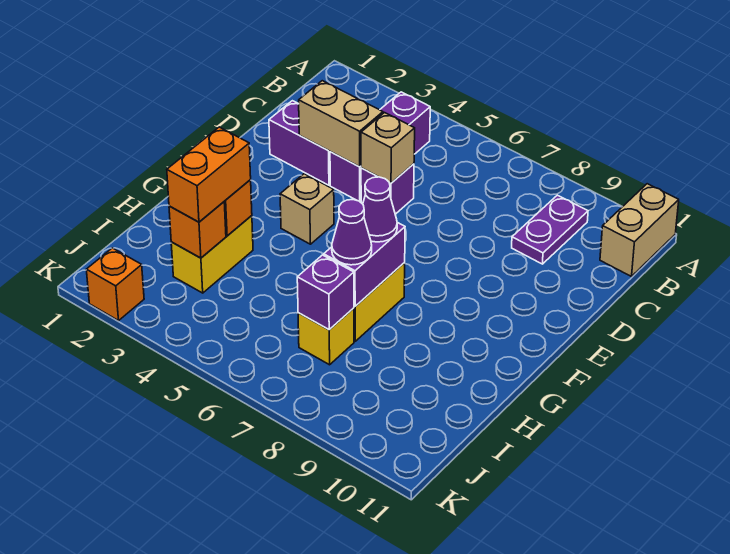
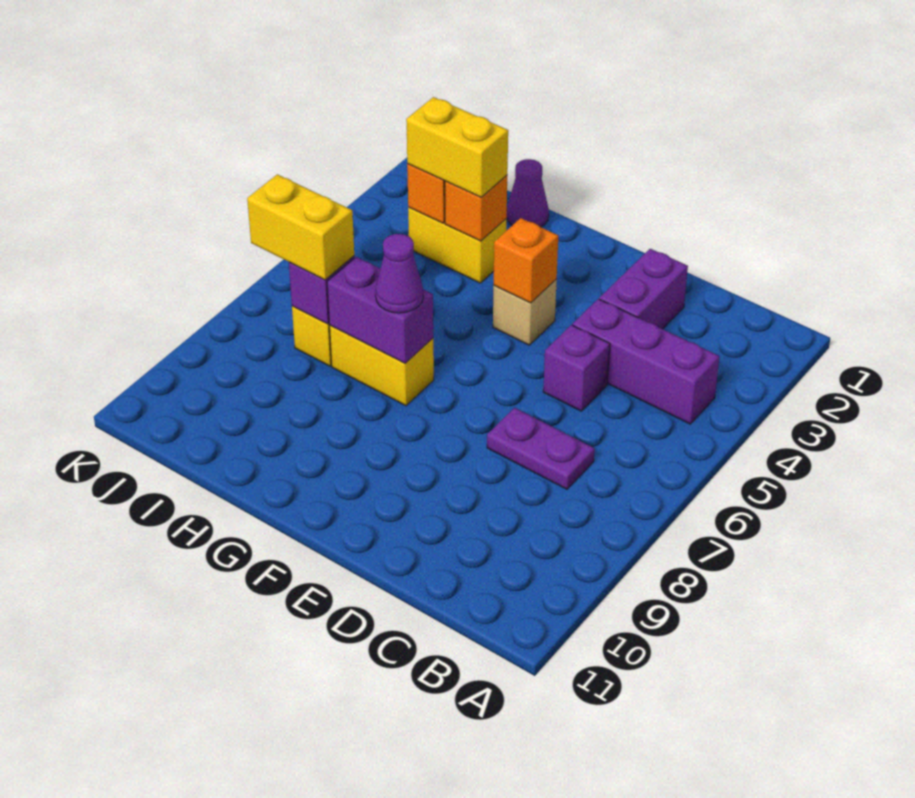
tan brick A11:B11 level 1 -> none
purple plate B9:C9 level 1 -> purple plate C7:D7 level 1
tan brick D3:D4 level 2 -> none
tan brick D5 level 2 -> none
orange brick H3:I3 level 3 -> yellow brick H3:I3 level 3
purple cone H7 level 3 -> purple cone H1 level 1
none -> yellow brick I7:J7 level 3
orange brick K2 level 1 -> orange brick F4 level 2

